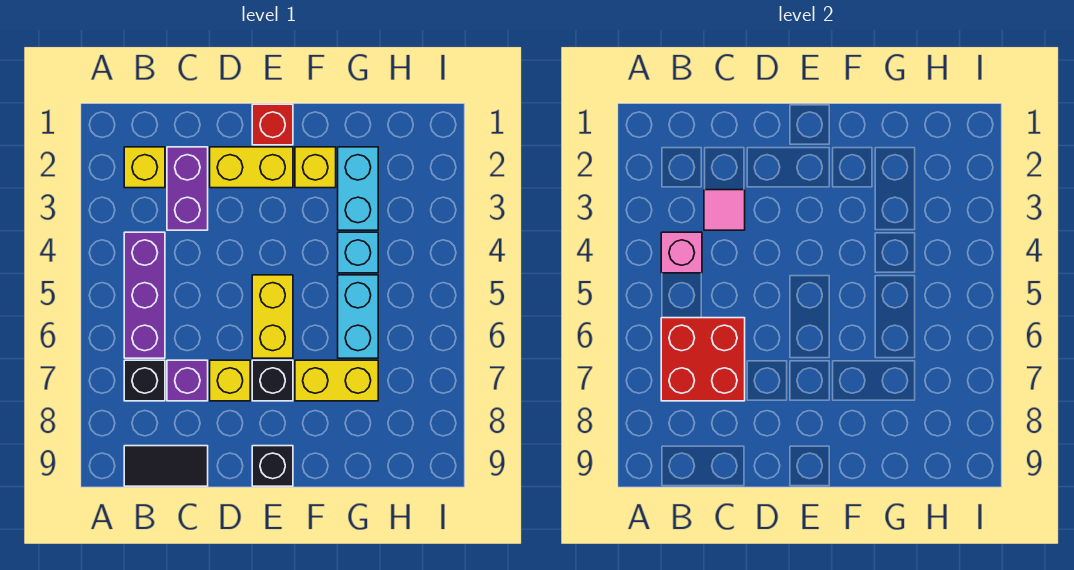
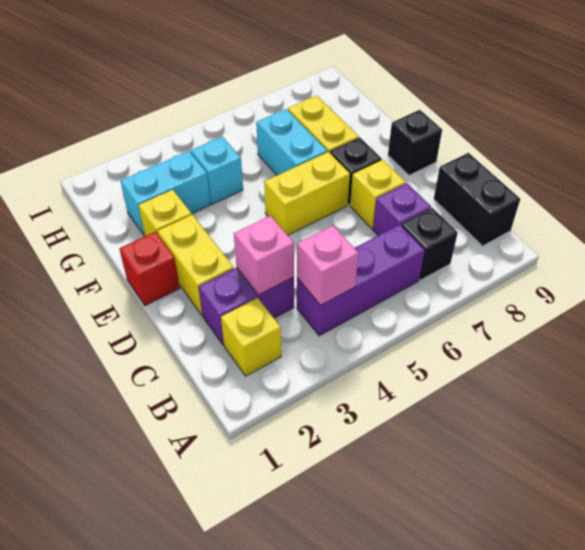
red brick B6:C7 level 2 -> none
black tile B9:C9 level 1 -> black brick B9:C9 level 1
pink tile C3 level 2 -> pink brick C3 level 2
cyan brick G5:G6 level 1 -> cyan brick F6:G6 level 1

